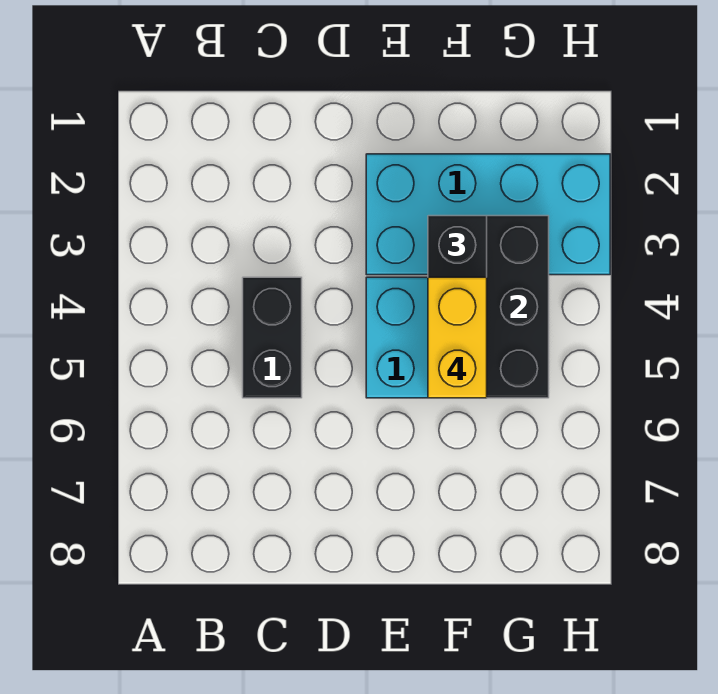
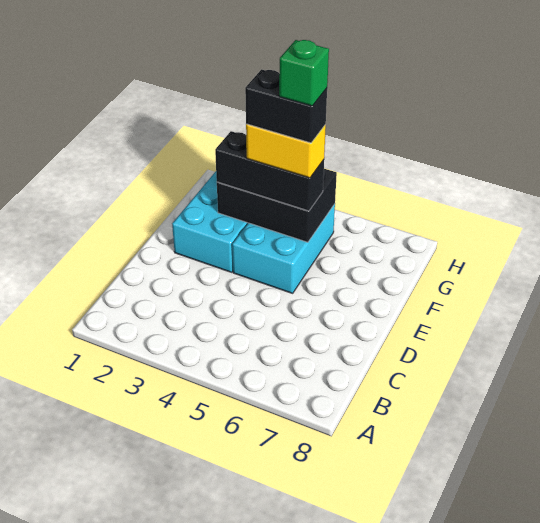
black brick C4:C5 level 1 -> black brick F4:F5 level 5
none -> green brick F5 level 6

